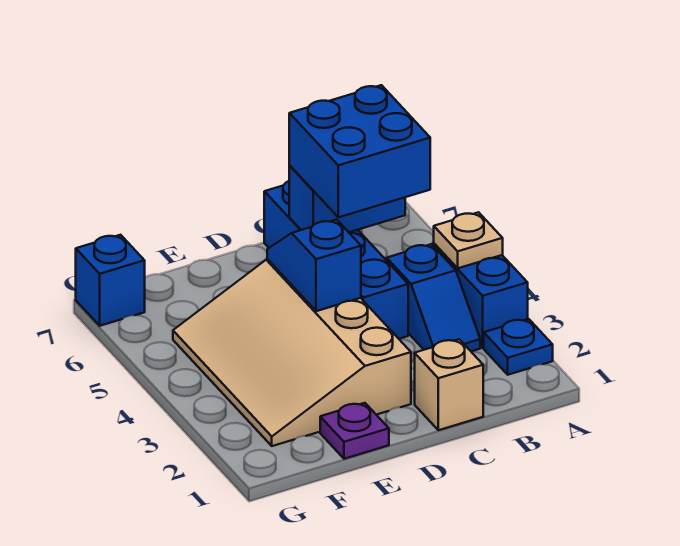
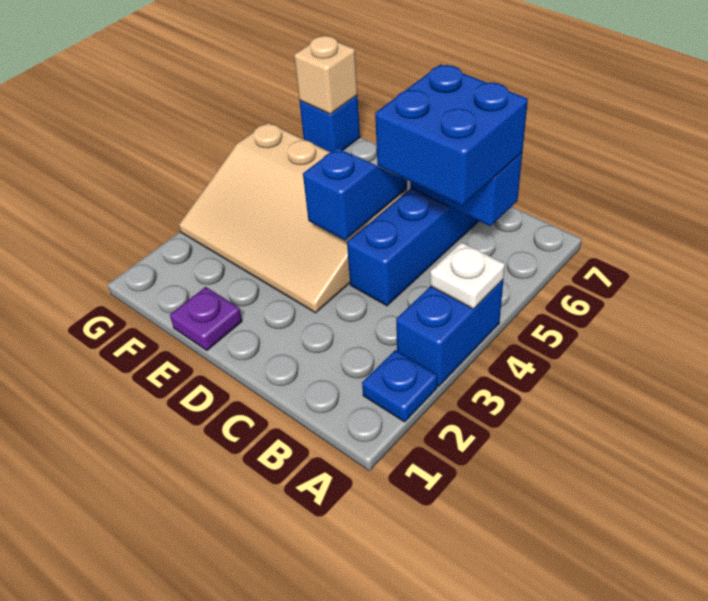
tan plate A4 level 2 -> white plate A4 level 2
blue slope B3:B4 level 1 top 4 -> none
tan brick C1 level 1 -> tan brick G7 level 2
tan slope D2:F5 level 1 top D -> tan slope D3:G5 level 1 top 5

